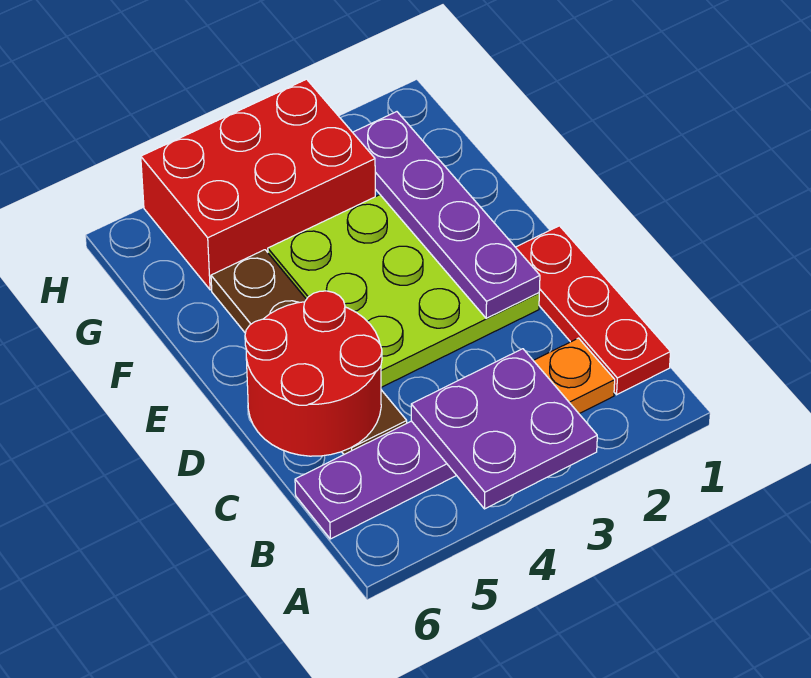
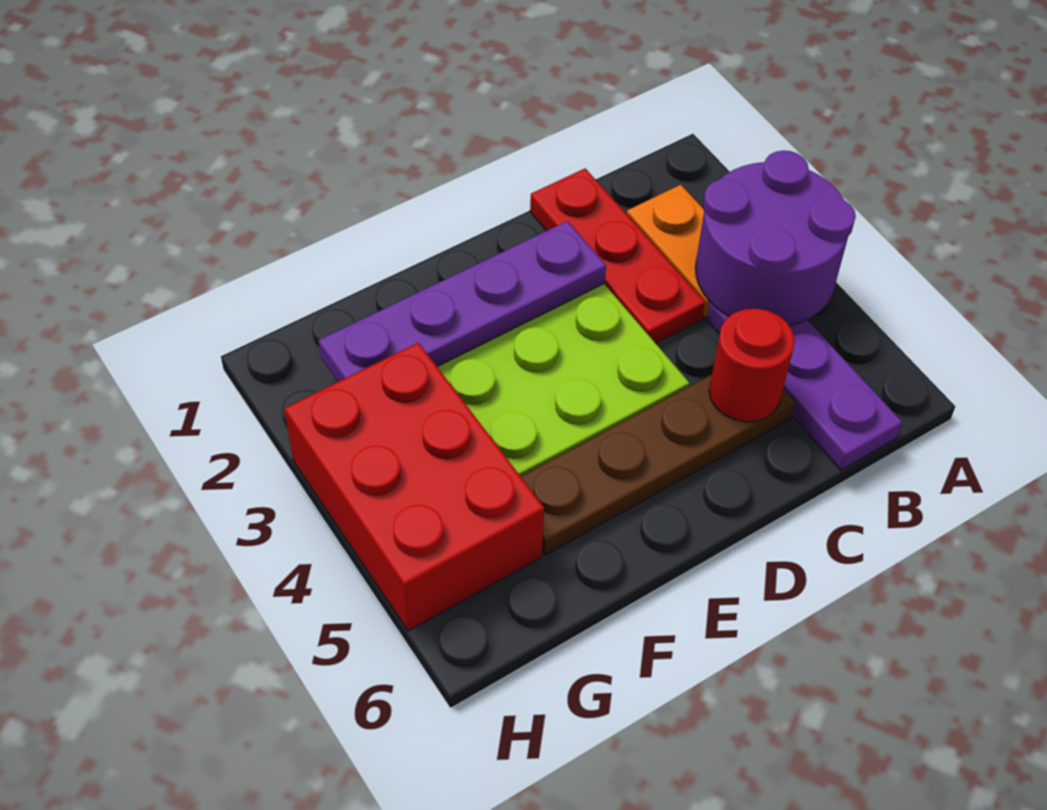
purple plate A3:B4 level 2 -> purple round brick A3:B4 level 2
red plate B1:D1 level 1 -> red plate C1:C3 level 1
red round brick C5:D6 level 2 -> red round brick C5 level 2

